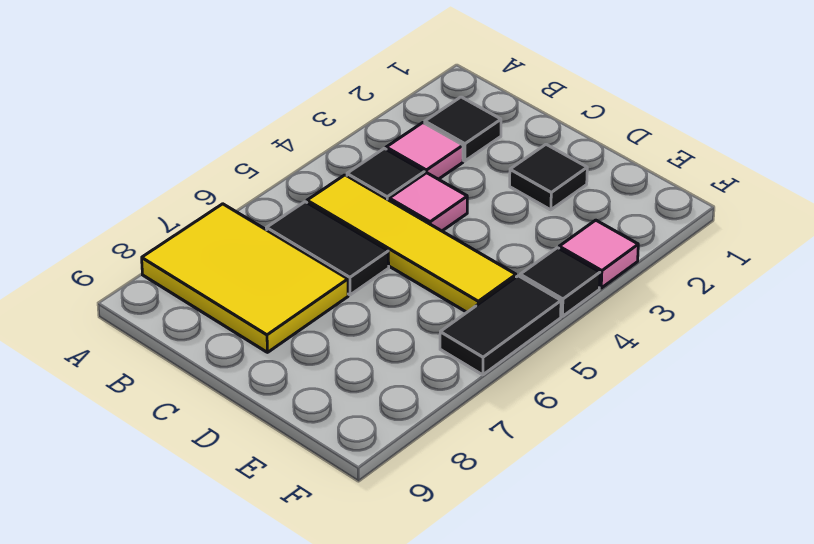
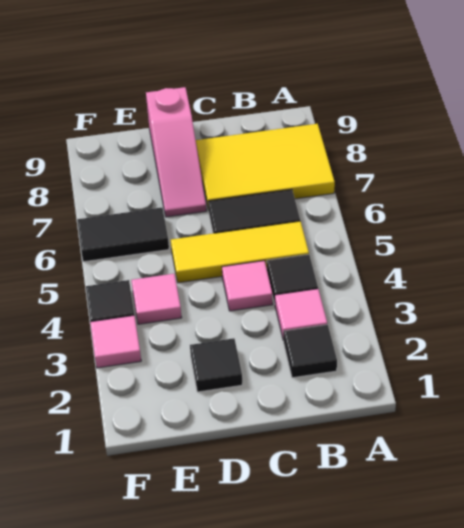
yellow tile B5:E5 level 1 -> yellow tile B5:D5 level 1
none -> pink slope D7:D9 level 1 top 9
none -> pink tile E4 level 1
black tile F5:F6 level 1 -> black tile E6:F6 level 1

